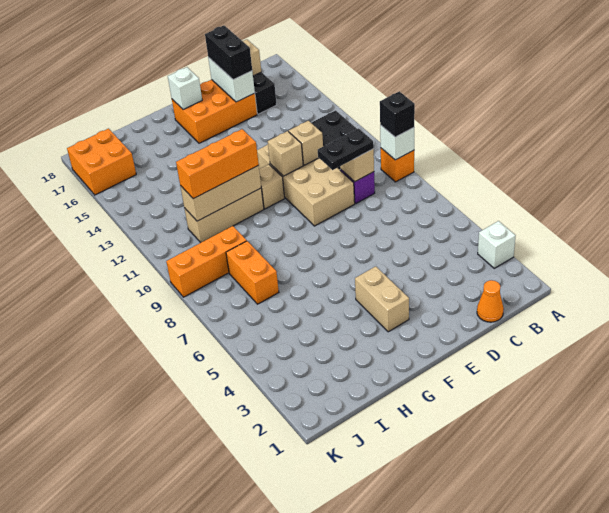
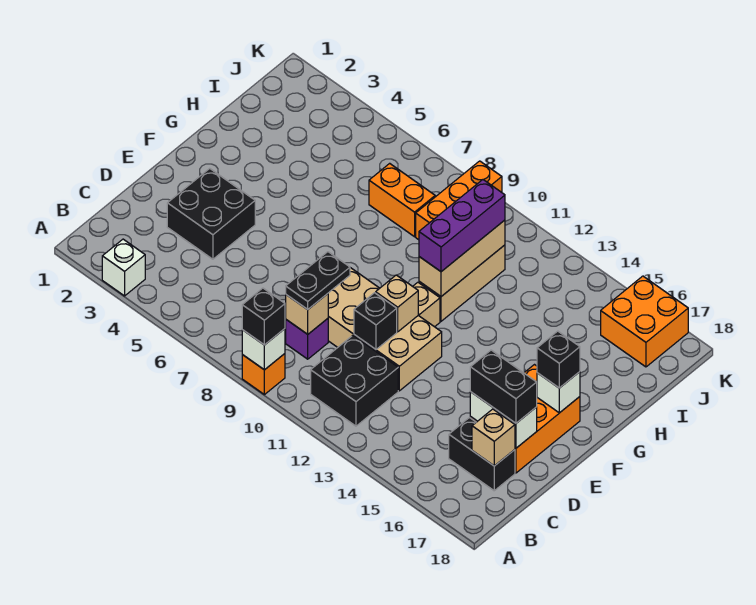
orange cone C1 level 1 -> none
none -> black brick D3:E4 level 1
tan brick D11 level 2 -> black brick D11 level 2
tan brick F3:F4 level 1 -> none
none -> black brick F17 level 3
orange brick G11:I11 level 3 -> purple brick G11:I11 level 3

